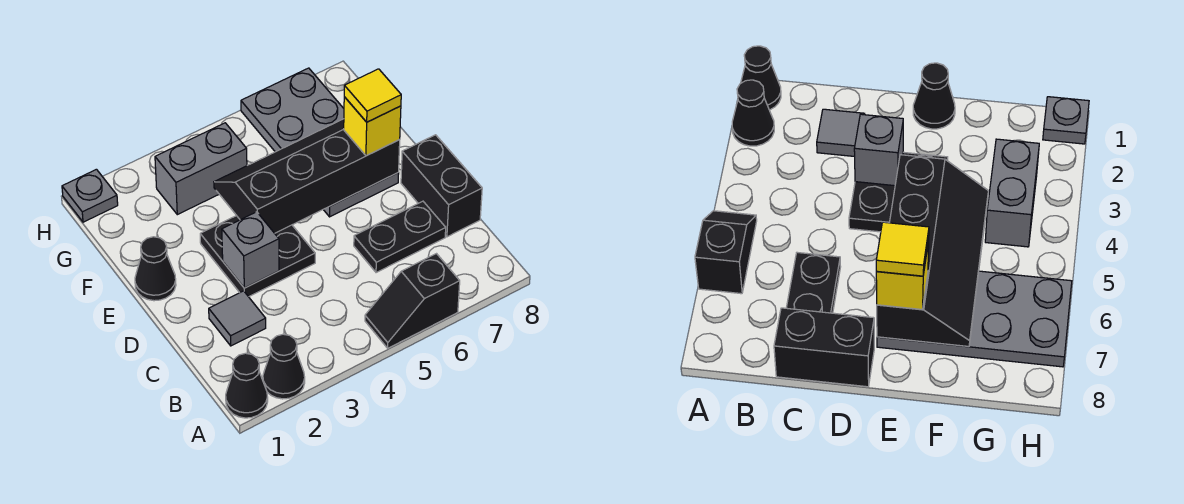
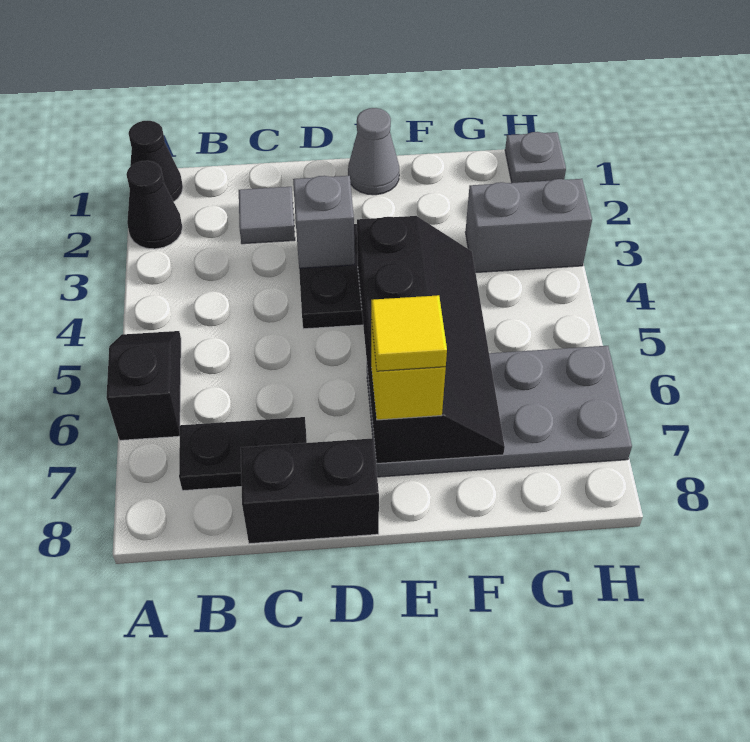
black plate C6:C7 level 1 -> black plate B7:C7 level 1
black cone E1 level 1 -> grey cone E1 level 1
grey brick G3:G4 level 1 -> grey brick G3:H3 level 1

